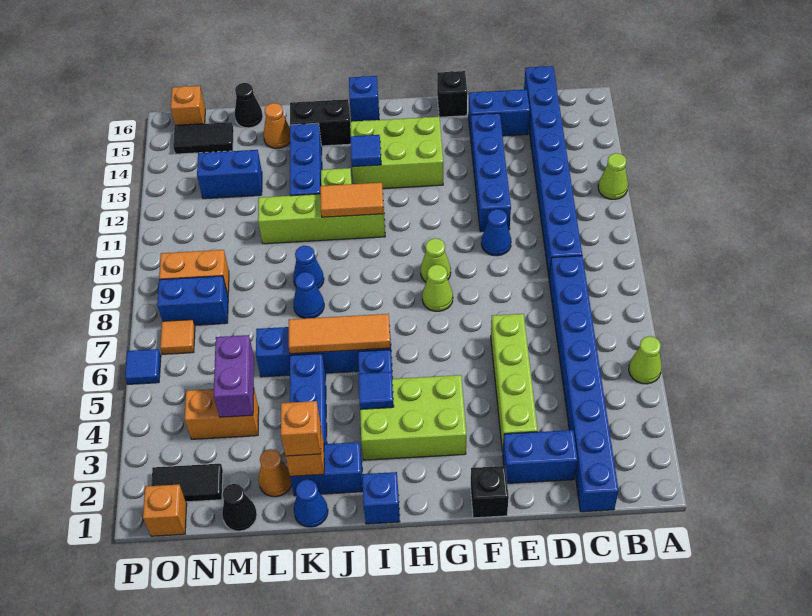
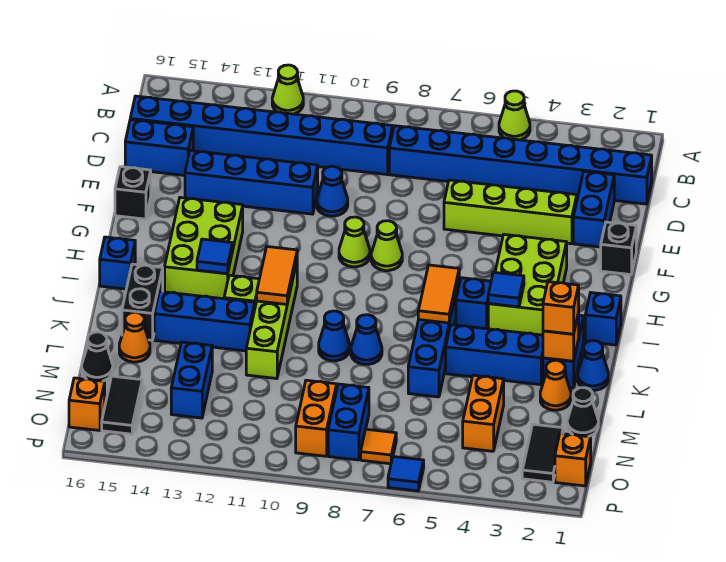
blue brick D15:E15 level 1 -> blue brick D15:D16 level 1
orange tile I6:K6 level 2 -> orange tile I6:J6 level 2
purple brick M4:M5 level 2 -> none

